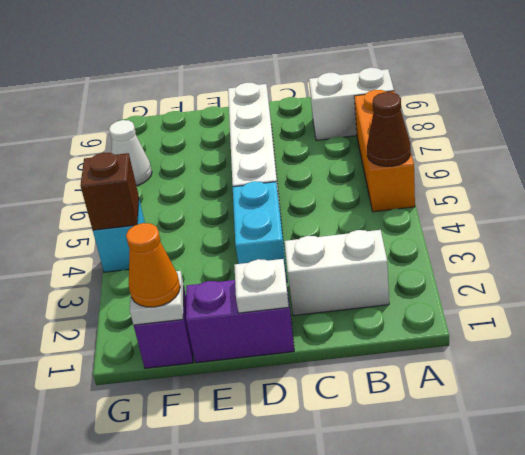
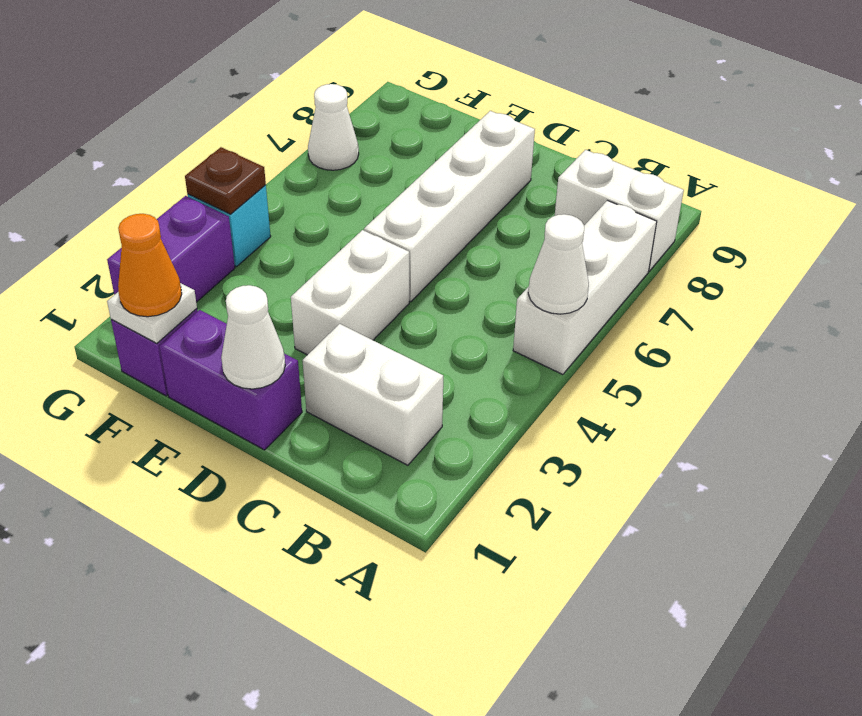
orange brick A5:A7 level 1 -> white brick A5:A7 level 1
brown cone A5 level 2 -> white cone A5 level 2
white plate D1 level 2 -> white cone D1 level 2
cyan brick D3:D4 level 1 -> white brick D3:D4 level 1
none -> purple brick G2:G3 level 1
brown brick G4 level 2 -> brown plate G4 level 2

